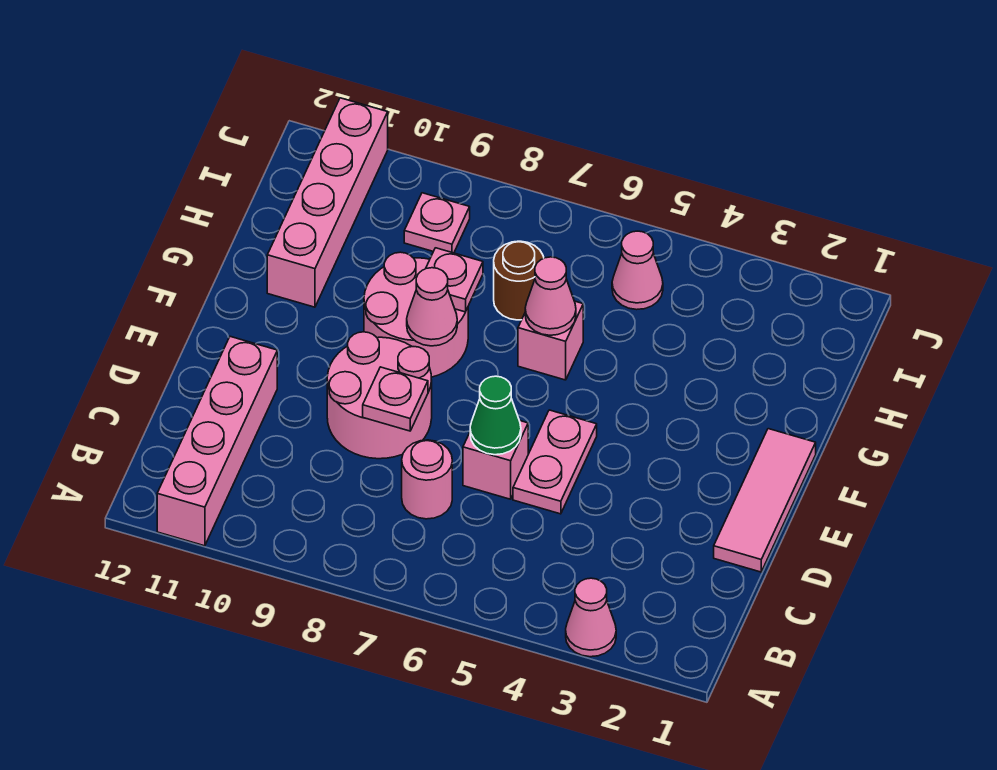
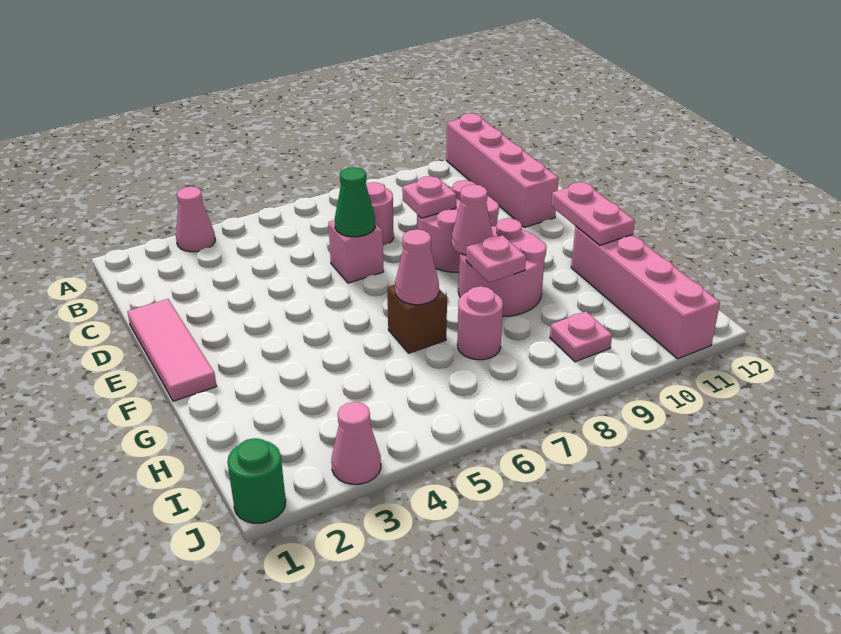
pink plate D5:E5 level 1 -> pink plate F11:G11 level 2
pink brick G6 level 1 -> brown brick G6 level 1
brown round brick H7 level 1 -> pink round brick H7 level 1
pink cone I5 level 1 -> pink cone J3 level 1
none -> green round brick J1 level 1

